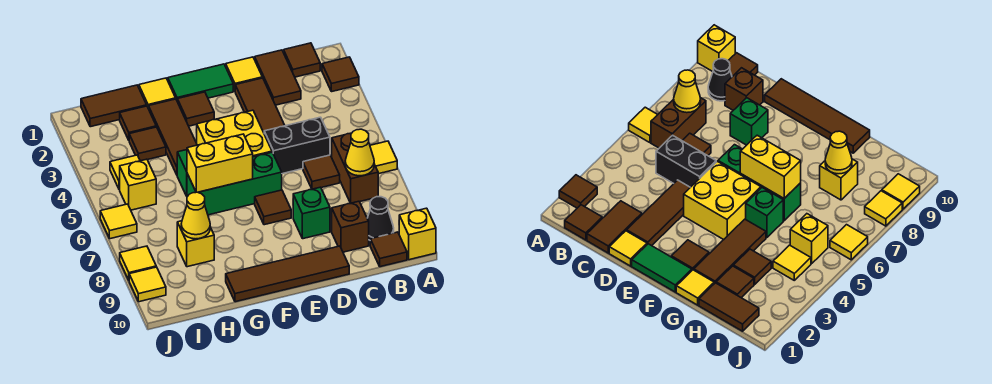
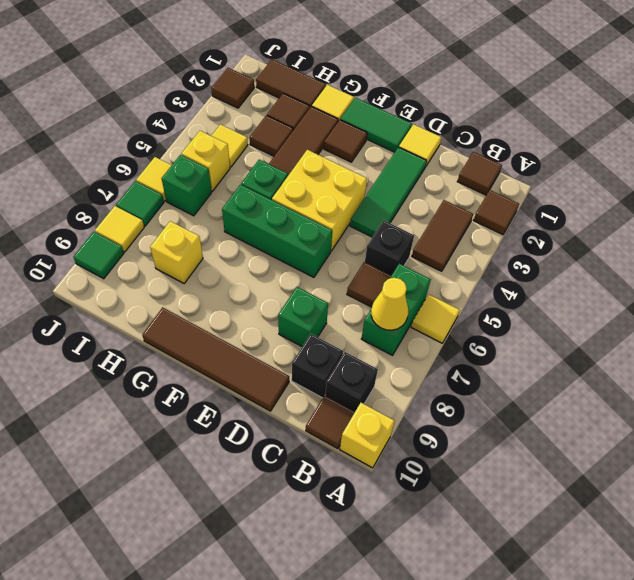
brown brick B6:B7 level 1 -> green brick B6:B7 level 1
black cone B9 level 1 -> black brick B9 level 1
brown tile C1:C2 level 1 -> brown tile B3:B4 level 1
black brick C5:D5 level 1 -> black brick C5 level 1
brown brick C9 level 1 -> black brick C9 level 1
brown tile D2:D4 level 1 -> green tile D2:D4 level 1
brown tile E7 level 1 -> brown tile J2 level 1
yellow brick F6:G6 level 2 -> none
yellow cone H8 level 2 -> none
none -> green brick I6 level 1
none -> green tile J7 level 1
yellow tile J9 level 1 -> green tile J9 level 1

